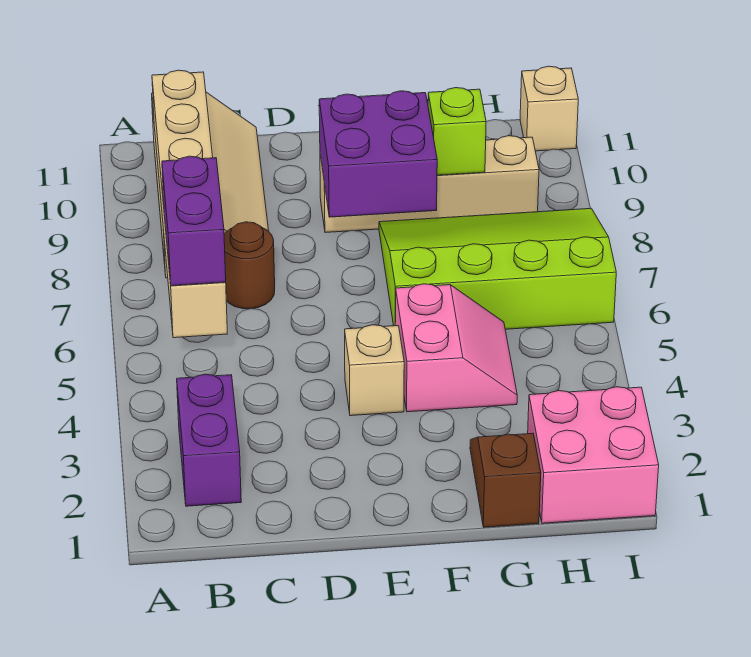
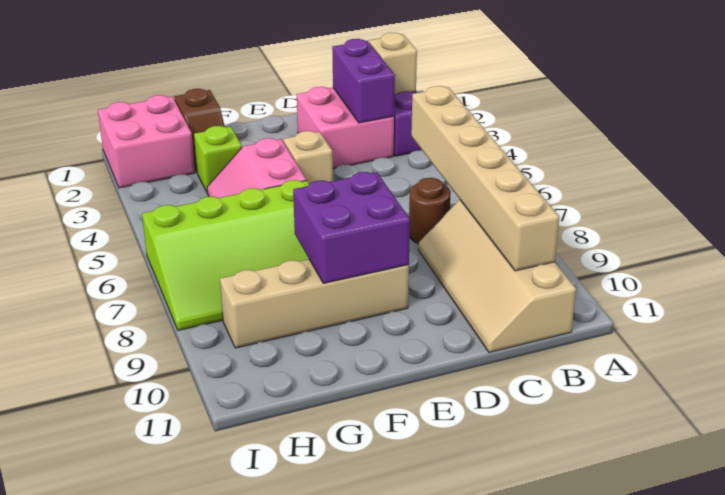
purple brick B5:B6 level 3 -> purple brick C2:C3 level 2
none -> pink brick C2:D3 level 1
lime brick G9 level 2 -> lime brick G3 level 1
tan brick I11 level 1 -> tan brick B2 level 2

